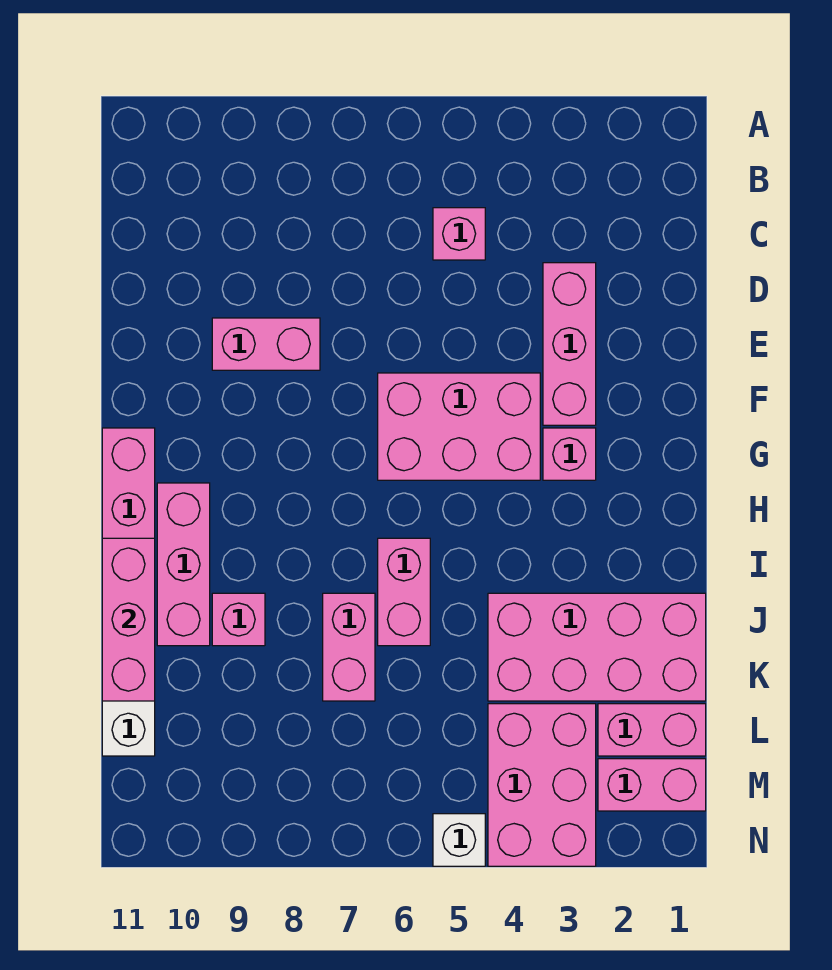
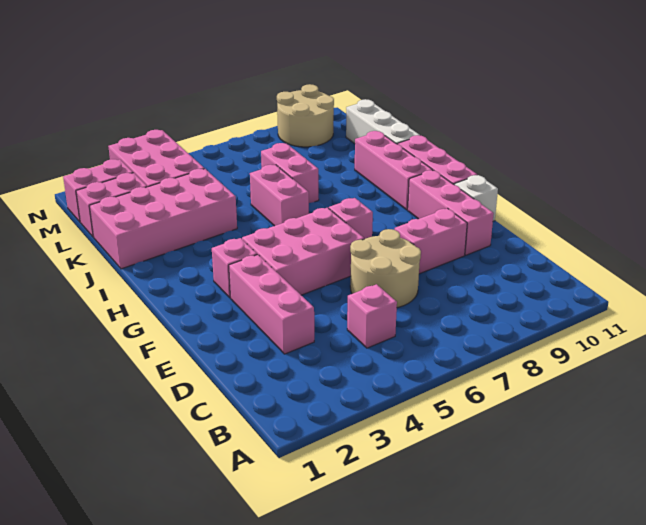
none -> tan round brick D6:E7 level 1
pink brick I11:K11 level 2 -> pink brick E10:G10 level 1
pink brick J9 level 1 -> pink brick G7 level 1
none -> tan round brick M9:N10 level 1
white brick N5 level 1 -> white brick F11 level 1

